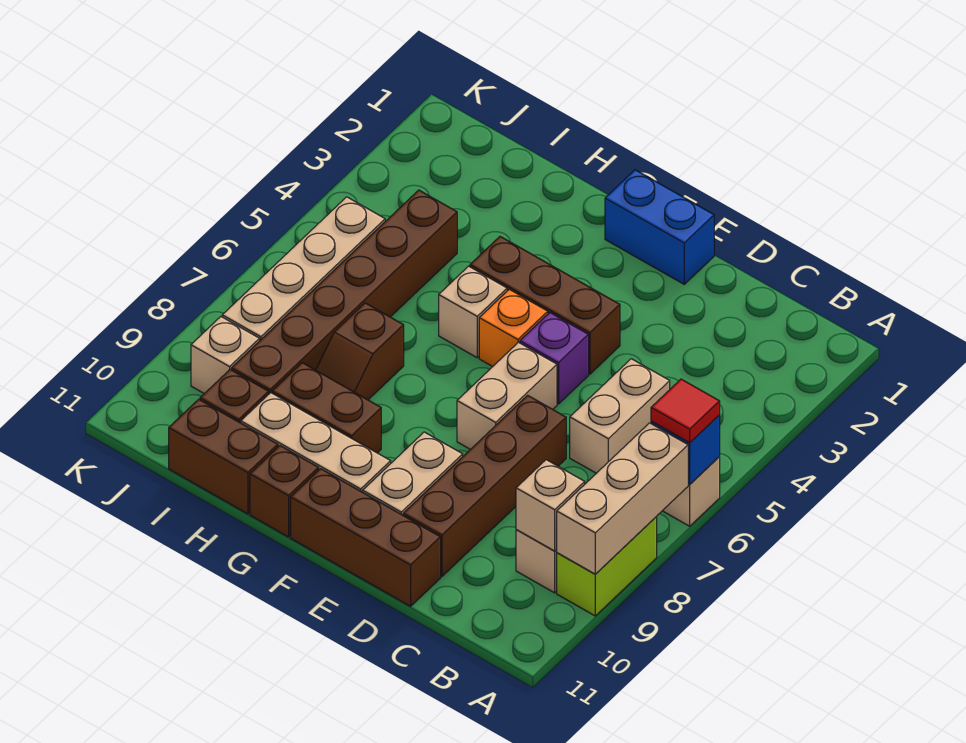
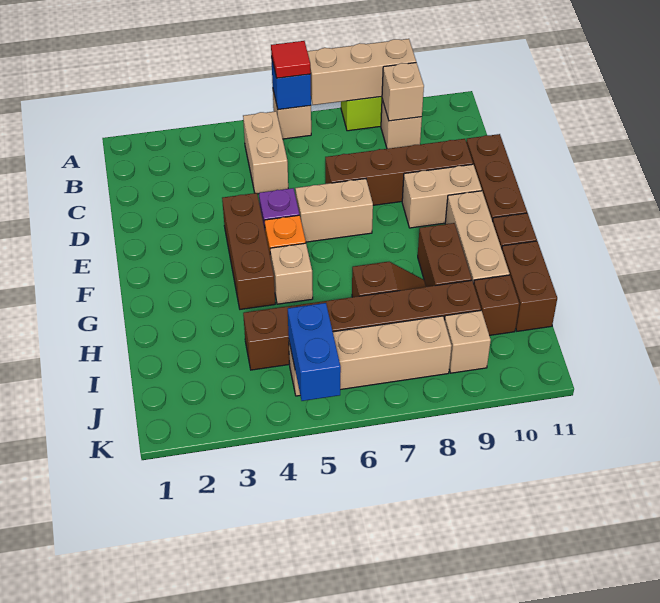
tan brick C5:C6 level 1 -> tan brick B5:C5 level 1
blue brick E1:F1 level 1 -> blue brick J5:K5 level 2

